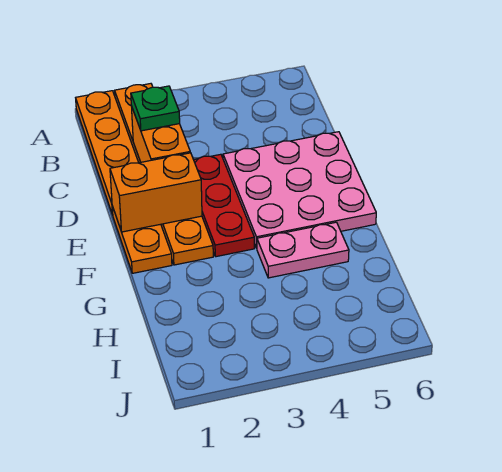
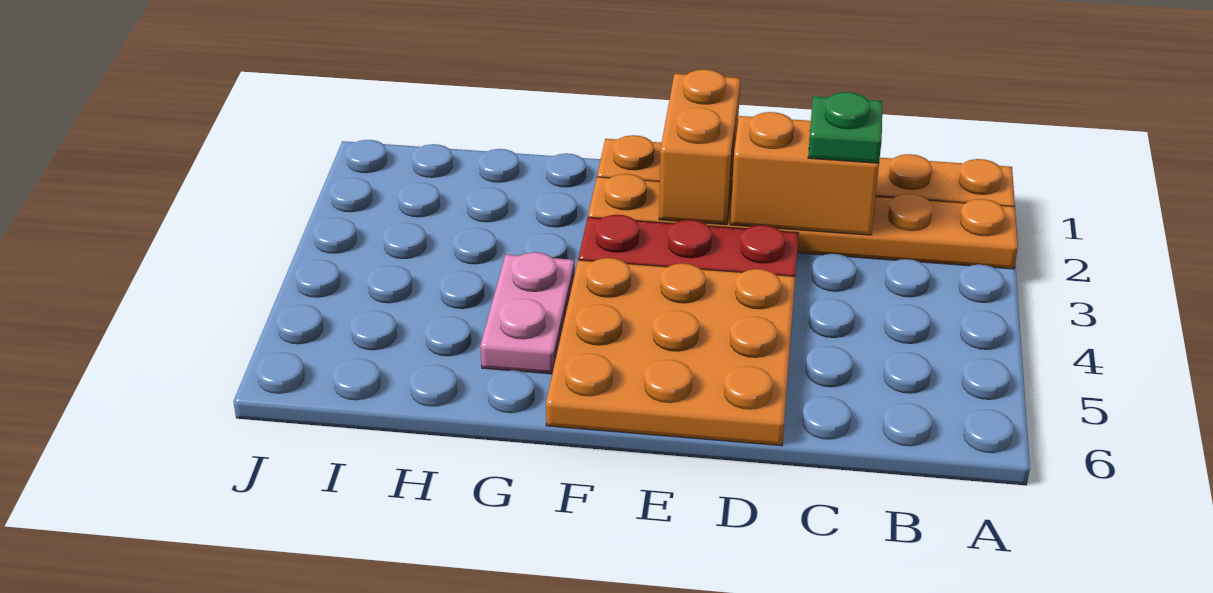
pink plate D4:F6 level 1 -> orange plate D4:F6 level 1

